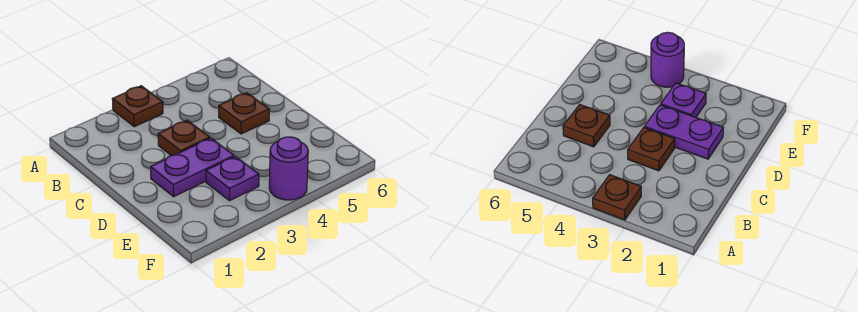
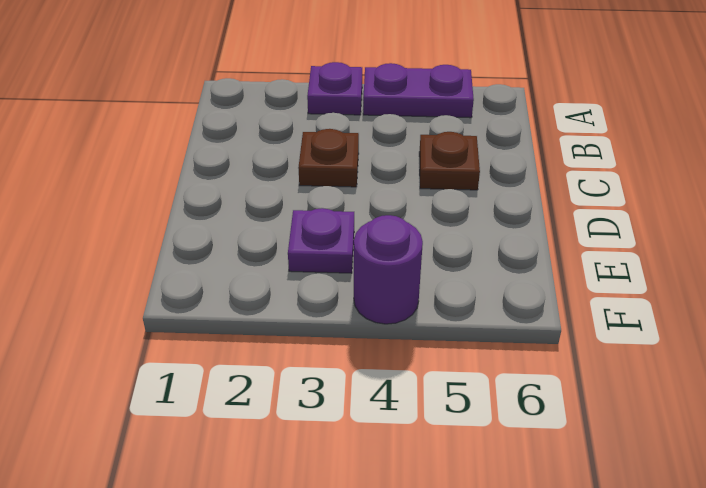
brown plate A3 level 1 -> purple plate A3 level 1
purple plate D2:D3 level 1 -> purple plate A4:A5 level 1

